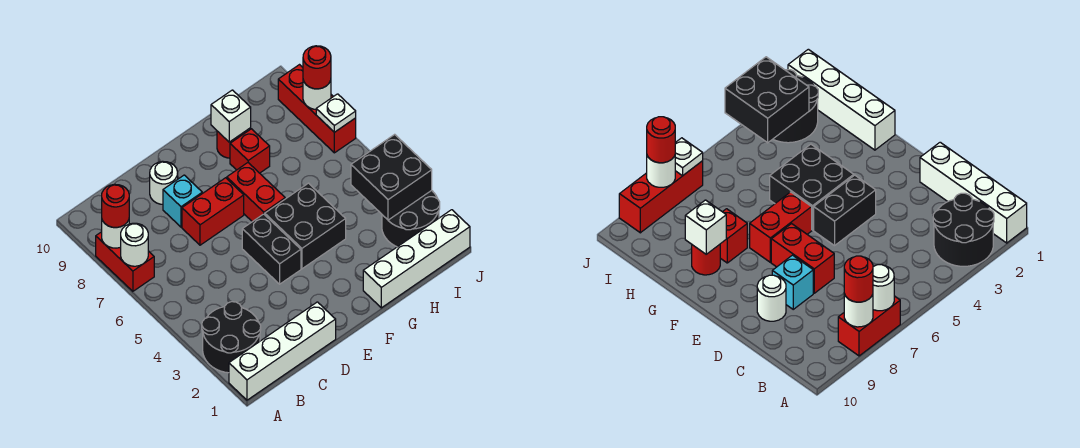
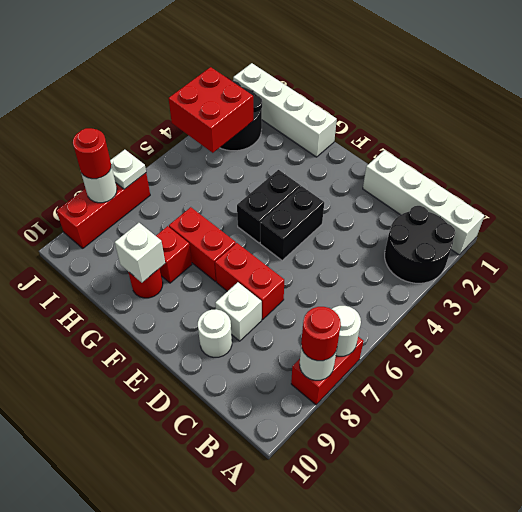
cyan brick D8 level 1 -> white brick D8 level 1
black brick F4:G5 level 1 -> black brick F4:F5 level 1
red brick F6:F7 level 1 -> red brick F7:G7 level 1
black brick I3:J4 level 2 -> red brick I3:J4 level 2

